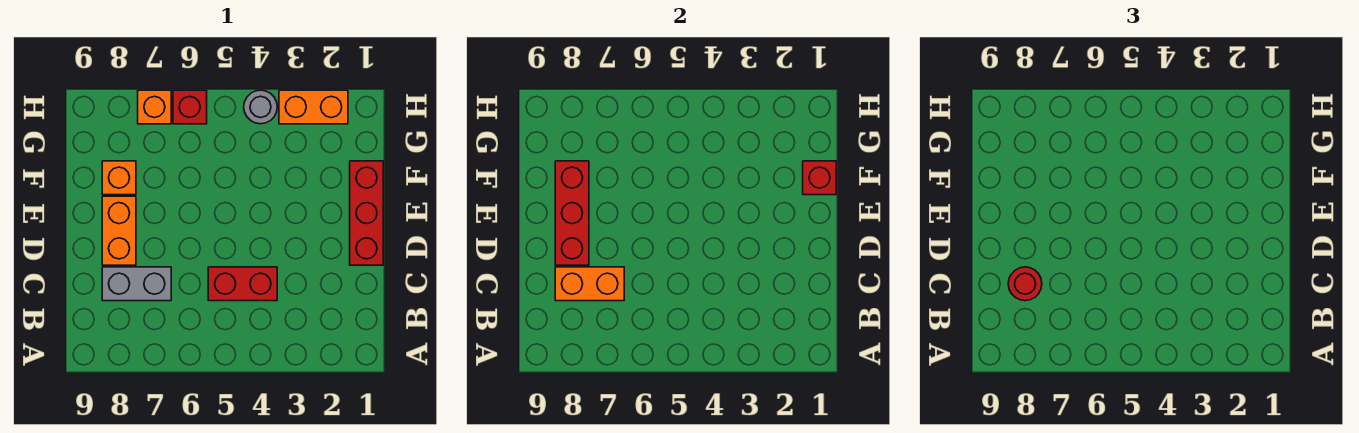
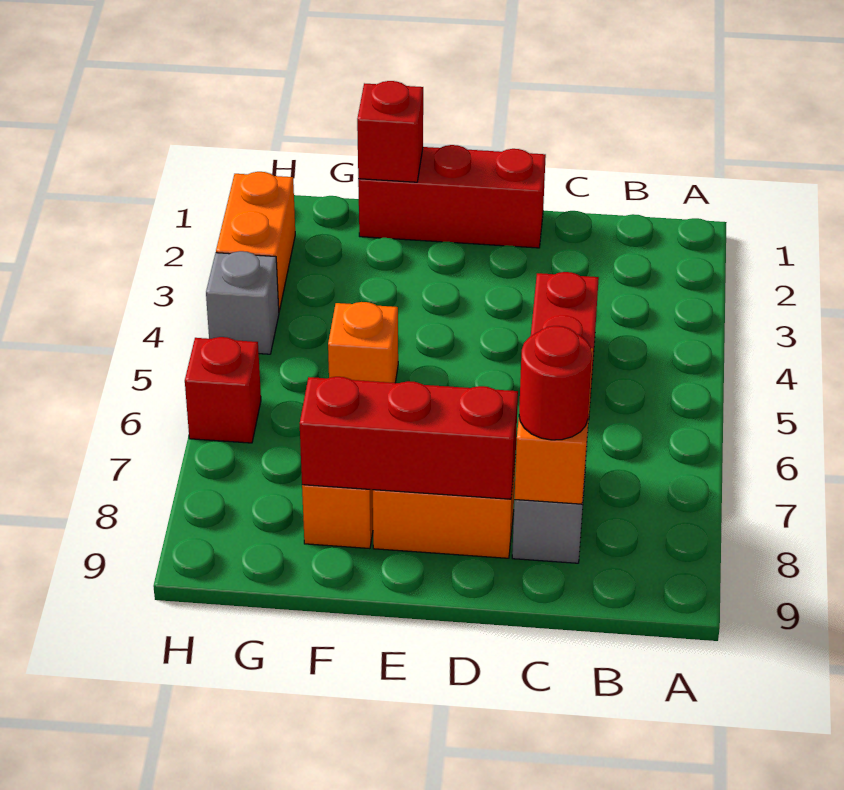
grey round brick H4 level 1 -> grey brick H4 level 1
orange brick H7 level 1 -> orange brick F5 level 1

